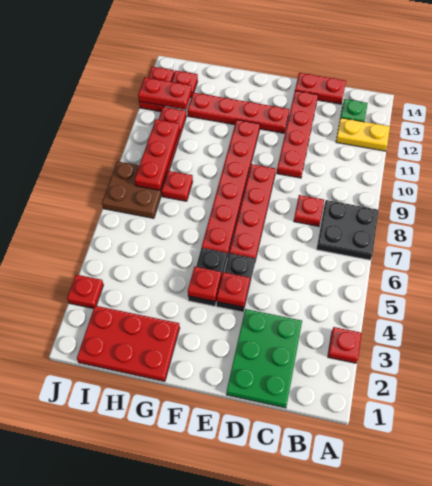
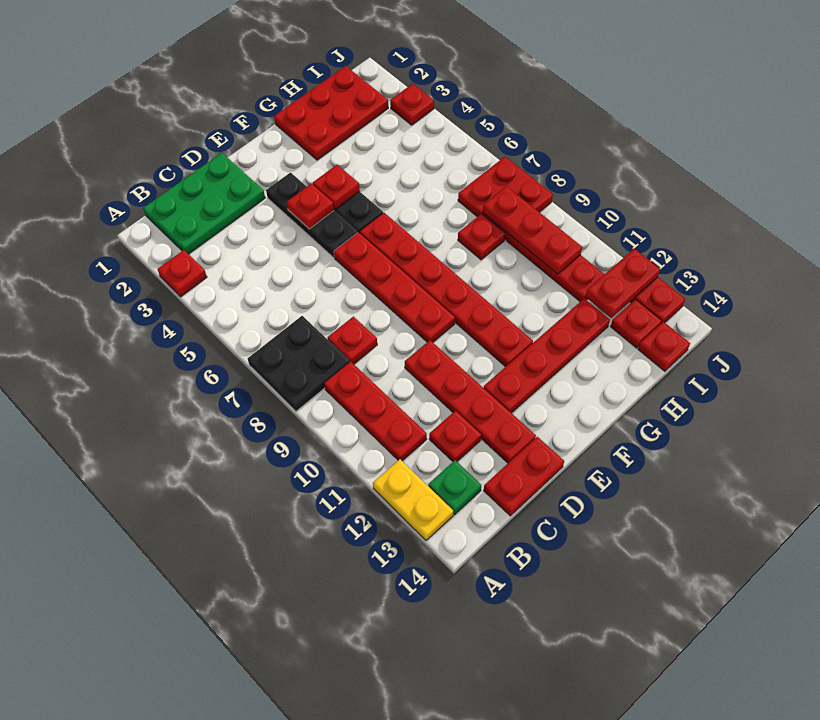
yellow plate A12:B12 level 1 -> yellow plate A12:A13 level 1
none -> red plate B9:B11 level 1
green plate C1:D3 level 1 -> green plate B1:D2 level 1
none -> red plate C12 level 1
black plate E4:E5 level 1 -> black plate E3:E5 level 1
brown plate I7:J8 level 1 -> red plate I7:J8 level 1
none -> red plate I14 level 1

